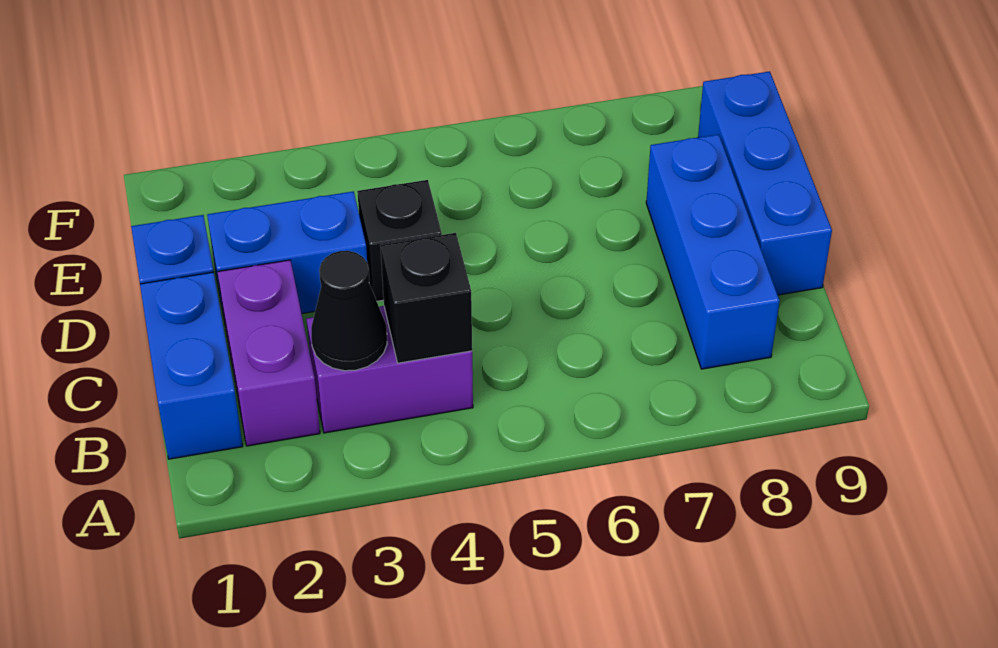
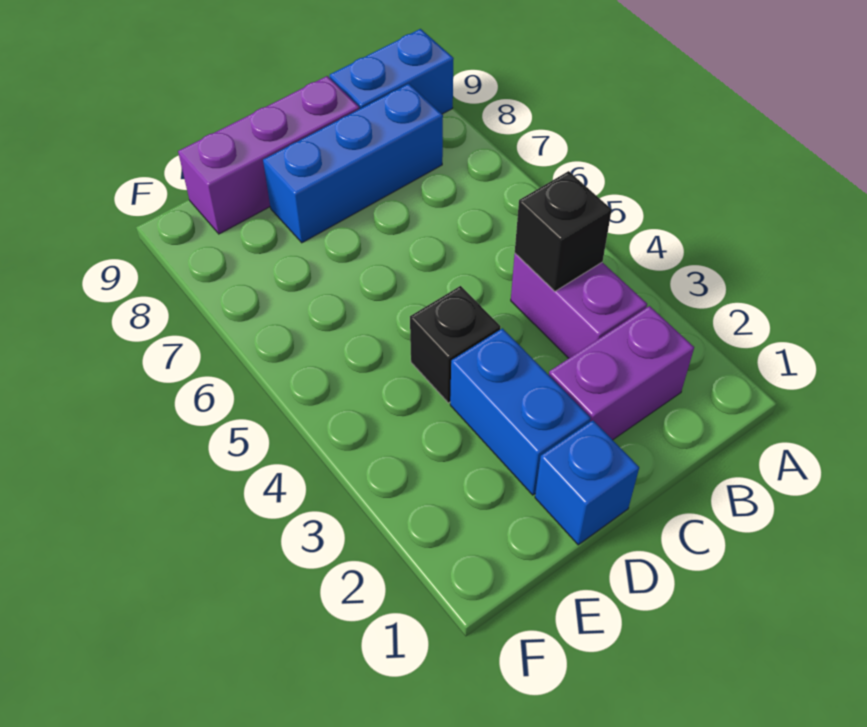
blue brick B1:C1 level 1 -> blue brick A9:B9 level 1
black cone B3 level 2 -> none
blue brick C9:E9 level 1 -> purple brick C9:E9 level 1

